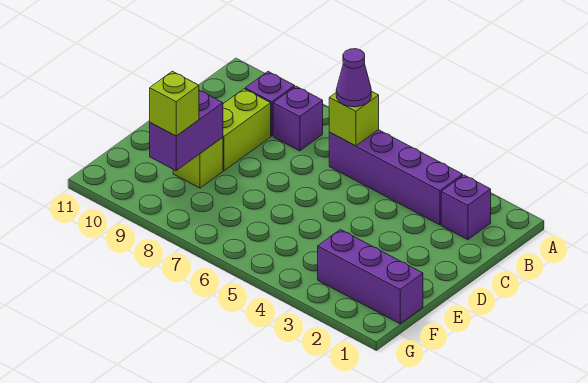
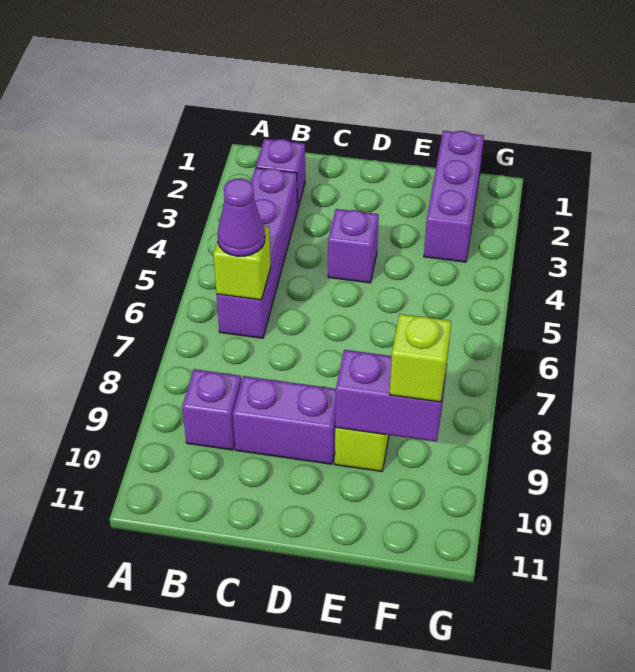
purple brick B8 level 1 -> purple brick D4 level 1
lime brick C9:D9 level 1 -> purple brick C9:D9 level 1

